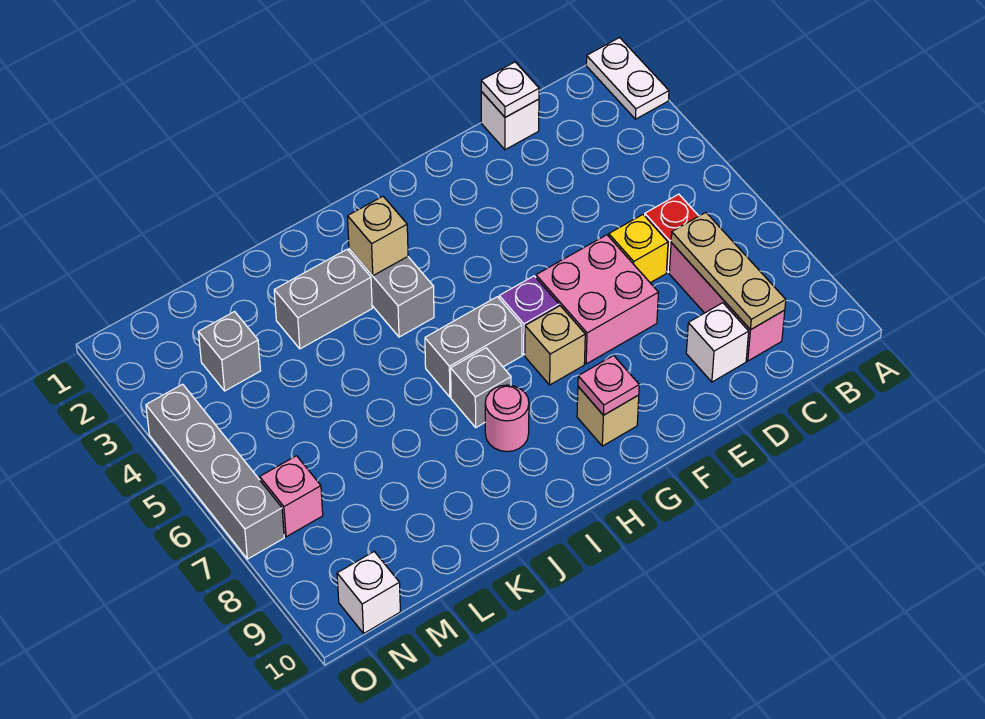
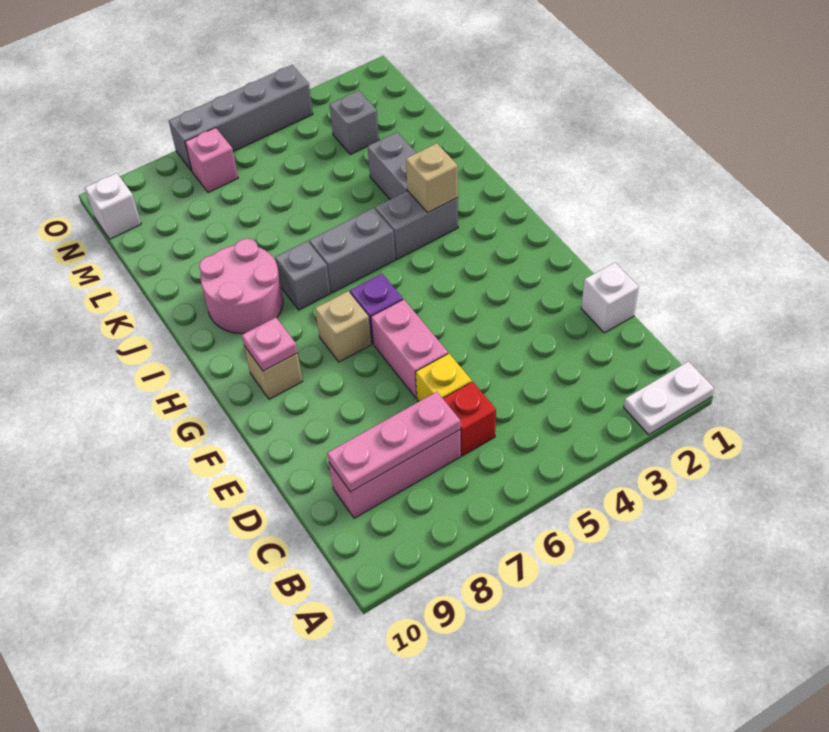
tan plate C7:C9 level 2 -> pink plate C7:C9 level 2
white plate D1 level 2 -> none
white brick D9 level 1 -> none
pink brick E6:F7 level 1 -> pink brick E6:F6 level 1
grey brick H6:I6 level 1 -> grey brick I5:I6 level 1
pink round brick I8 level 1 -> pink round brick I8:J9 level 1

